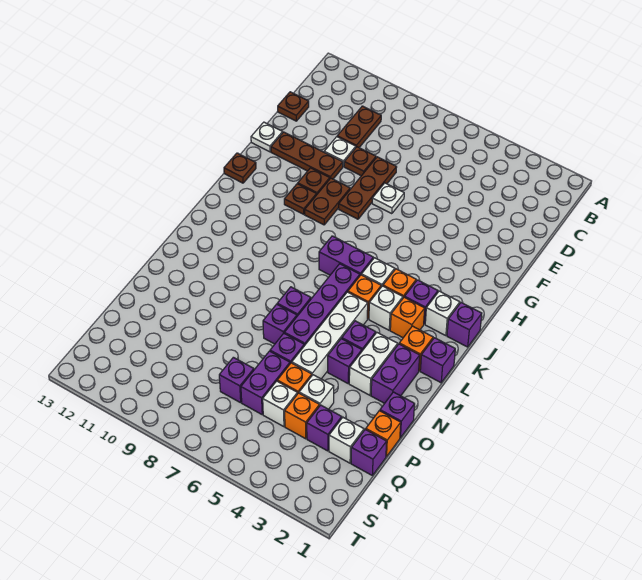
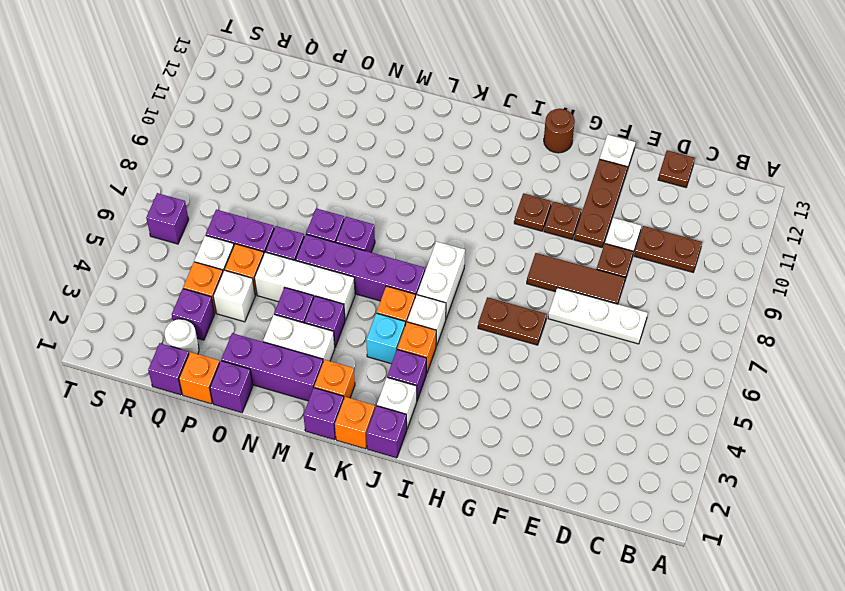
brown plate E8:G8 level 1 -> brown tile E8:G8 level 1
white plate F7 level 1 -> white plate D7:F7 level 1
brown plate G9:H9 level 1 -> brown plate G6:H6 level 1
brown plate H13 level 1 -> brown round brick H13 level 1
purple brick J6:J7 level 1 -> white brick J6:J7 level 1
orange brick K3 level 1 -> orange brick K1 level 1
white brick K4 level 1 -> cyan brick K4 level 1
white brick L5:O5 level 1 -> white brick M5:O5 level 1
purple brick M2:N2 level 1 -> purple brick M2:O2 level 1
white brick Q2 level 1 -> white round brick Q2 level 1
purple brick Q7 level 1 -> purple brick S6 level 1

